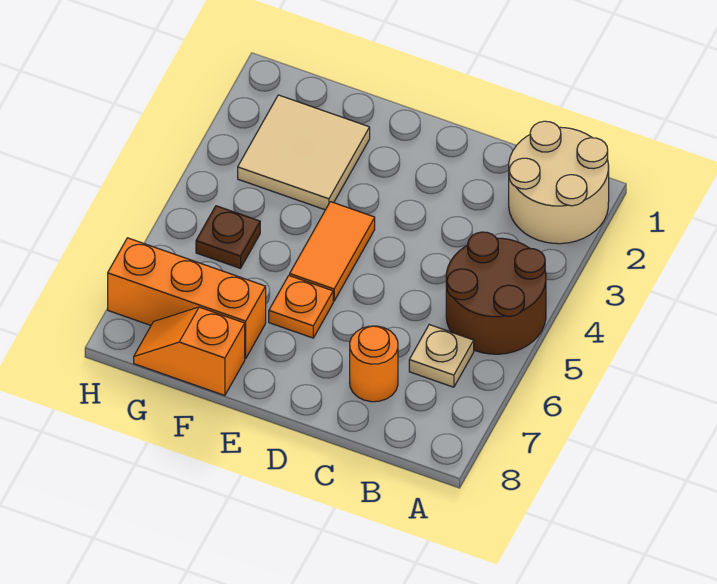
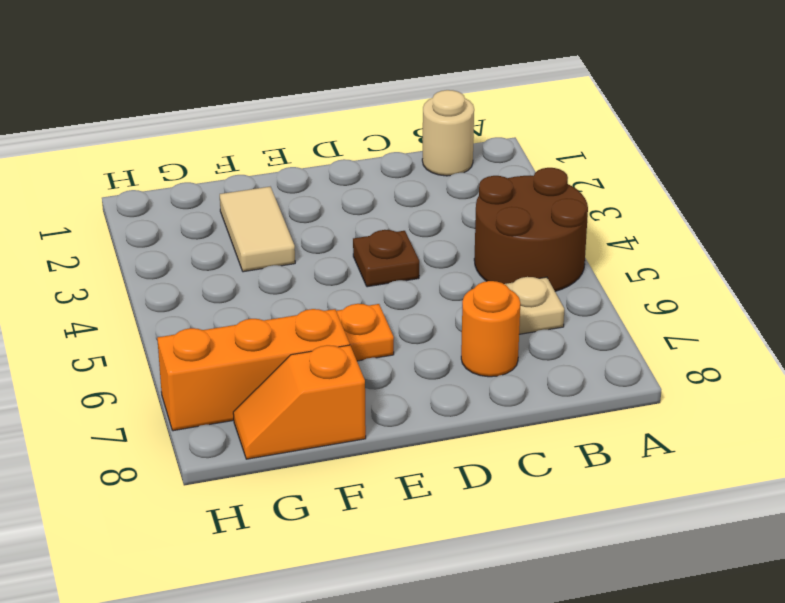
tan round brick A1:B2 level 1 -> tan round brick B1 level 1
orange tile E4:E5 level 1 -> none
tan tile F2:G3 level 1 -> tan tile F2:F3 level 1
brown plate G5 level 1 -> brown plate D4 level 1

